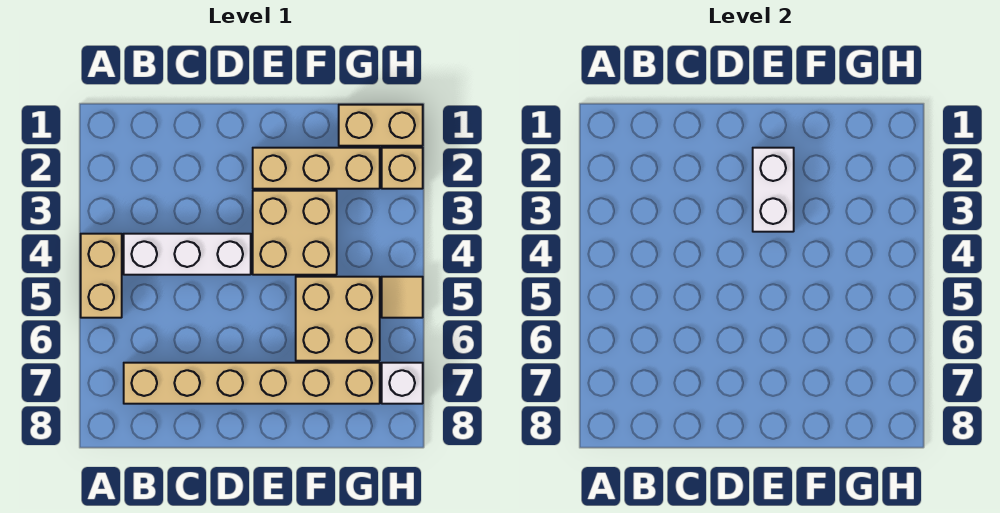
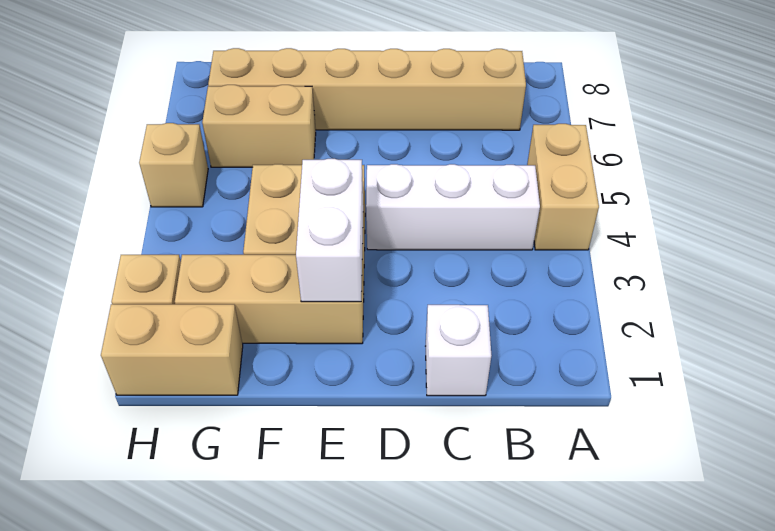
tan brick F5:G6 level 1 -> tan brick F6:G6 level 1
tan tile H5 level 1 -> tan brick H5 level 1
white brick H7 level 1 -> white brick C1 level 1

